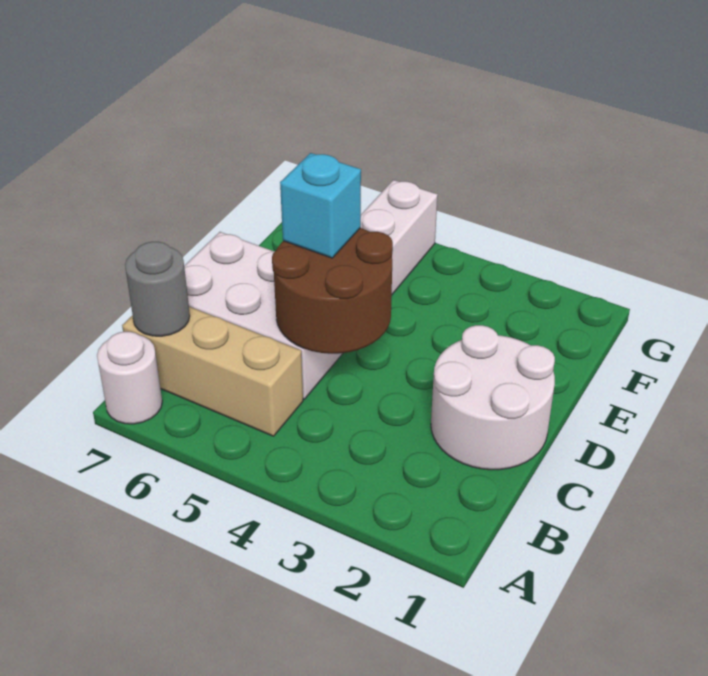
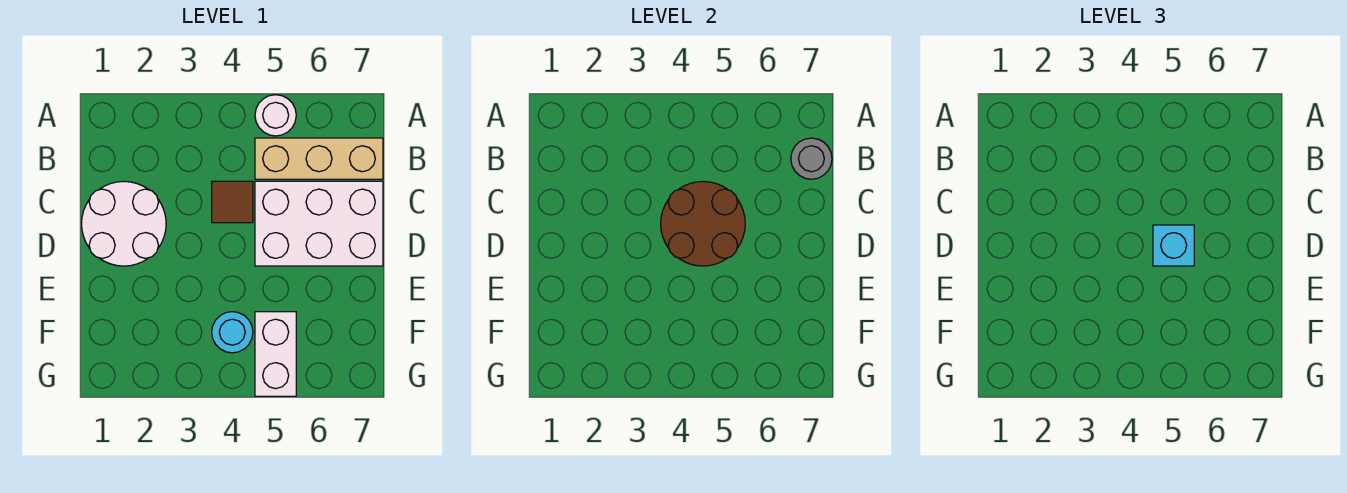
white round brick A7 level 1 -> white round brick A5 level 1
none -> brown tile C4 level 1
none -> cyan round brick F4 level 1

